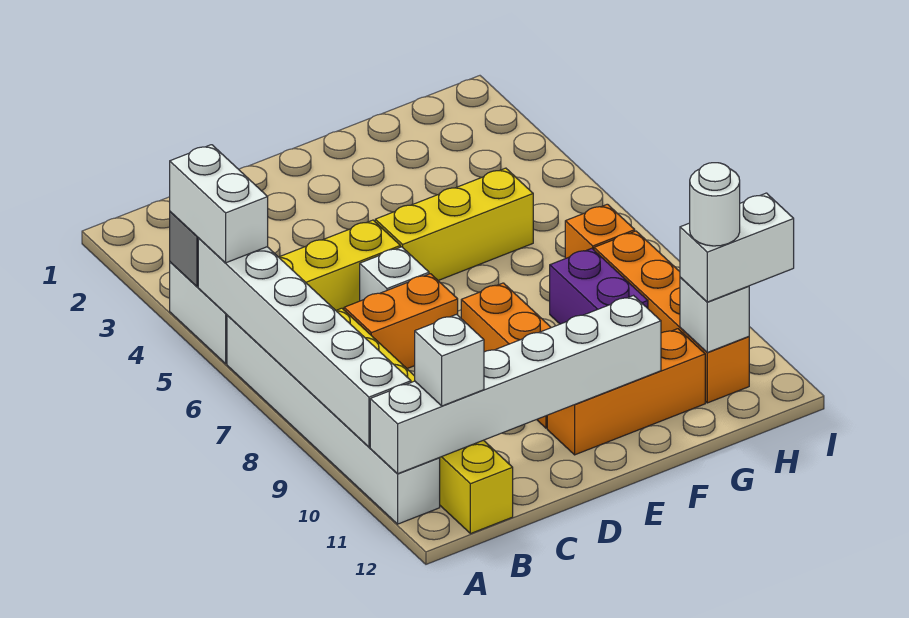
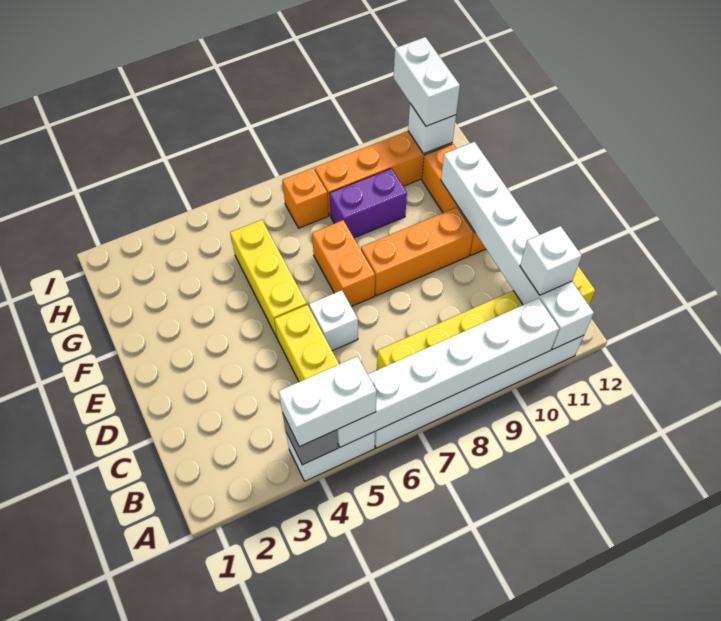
orange brick C7:D7 level 1 -> orange brick E7:F7 level 1
white round brick H11 level 4 -> none

